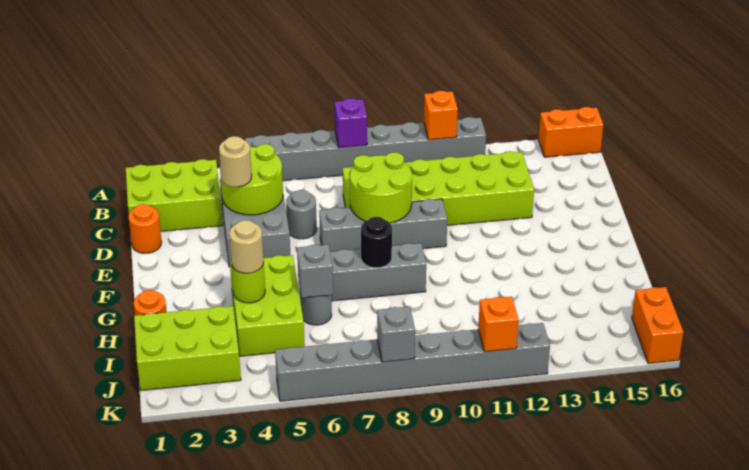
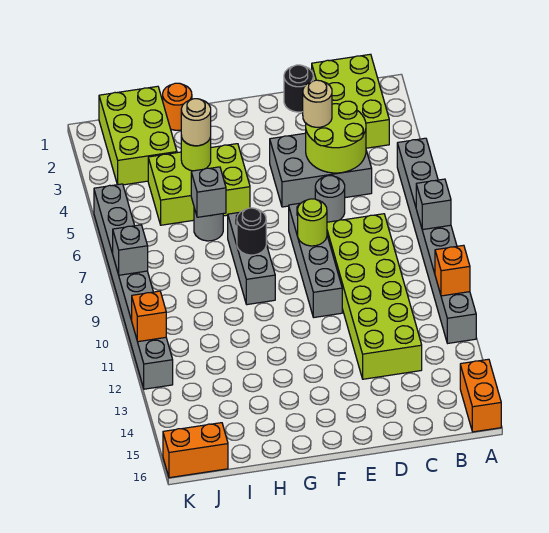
purple brick A8 level 2 -> grey brick A8 level 2
orange round brick D1 level 1 -> black round brick D1 level 1
lime round brick D8:E9 level 2 -> lime round brick E8 level 2

